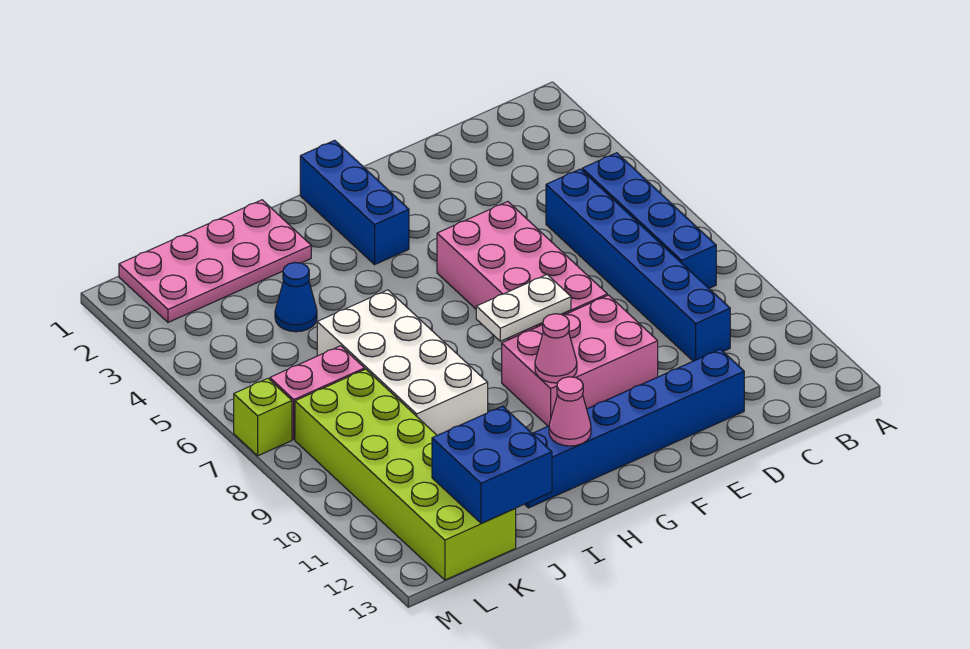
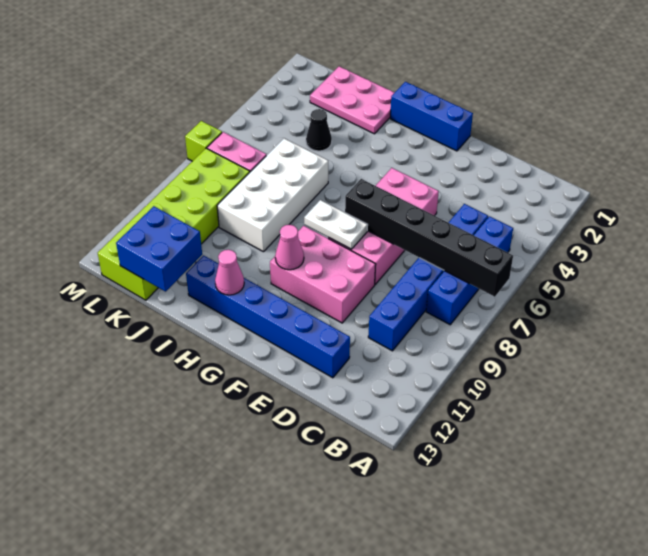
none -> black brick A7:F7 level 2
blue brick G1:G3 level 1 -> blue brick F1:H1 level 1
pink plate I1:L2 level 1 -> pink plate I1:K2 level 1
blue cone J4 level 1 -> black cone J4 level 1

